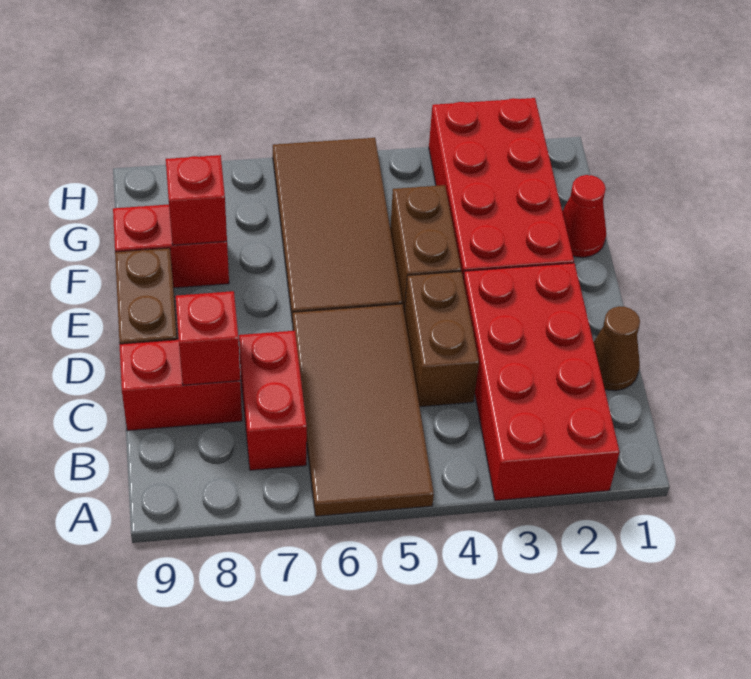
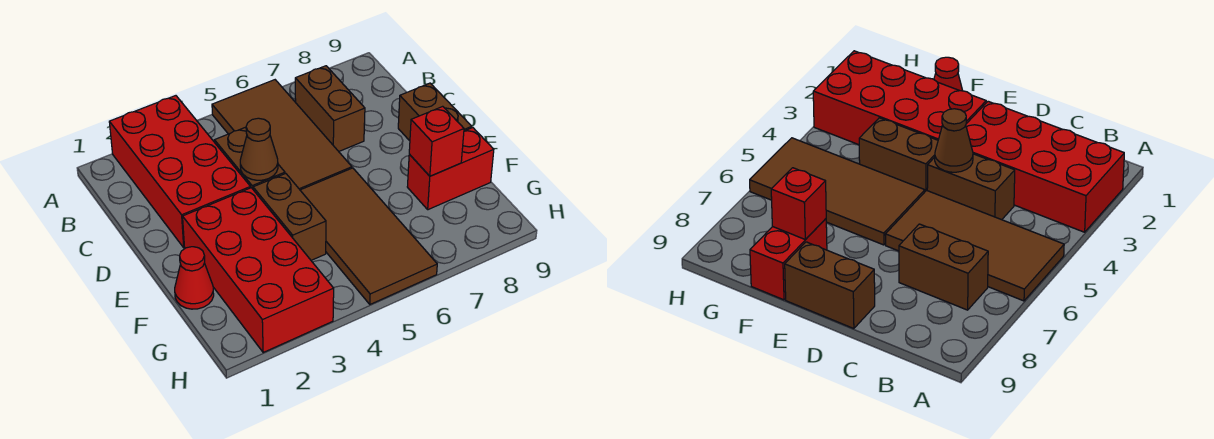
red brick B7:C7 level 1 -> brown brick B7:C7 level 1
brown cone C1 level 1 -> brown cone D4 level 2
red brick C8:C9 level 1 -> none
red brick C8 level 2 -> none

